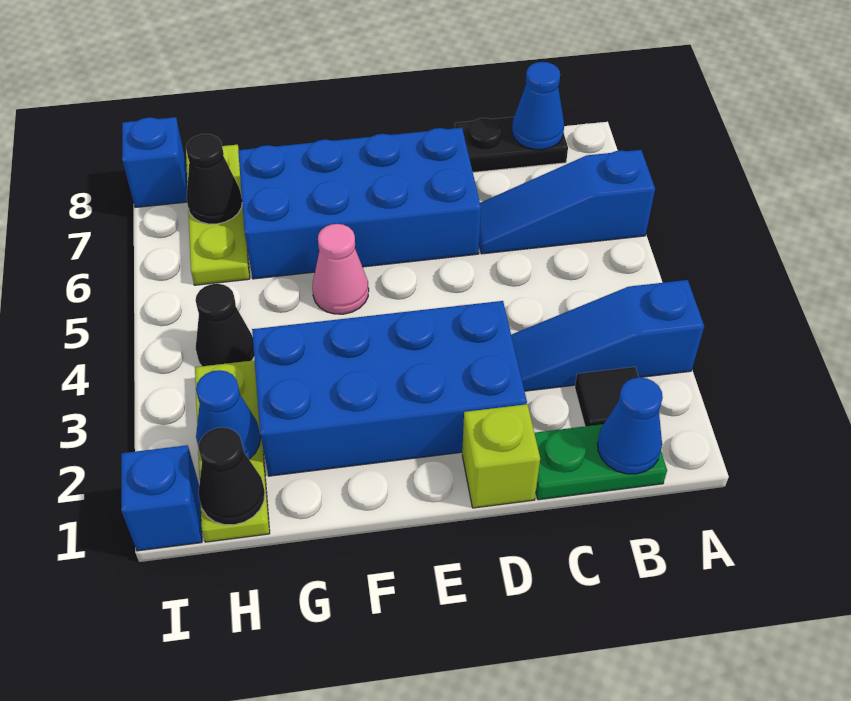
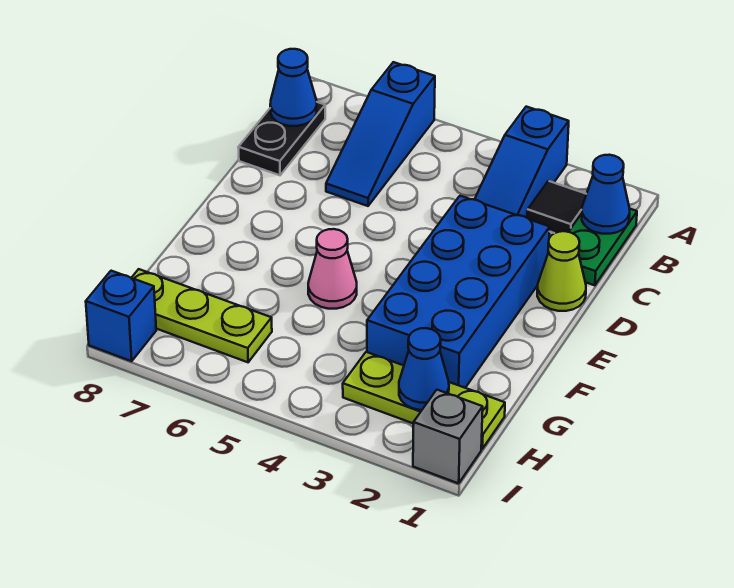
lime brick D1 level 1 -> lime cone D1 level 1
blue brick D6:G7 level 1 -> none
black cone H1 level 2 -> none
black cone H4 level 1 -> none
black cone H7 level 2 -> none
blue brick I1 level 1 -> grey brick I1 level 1

